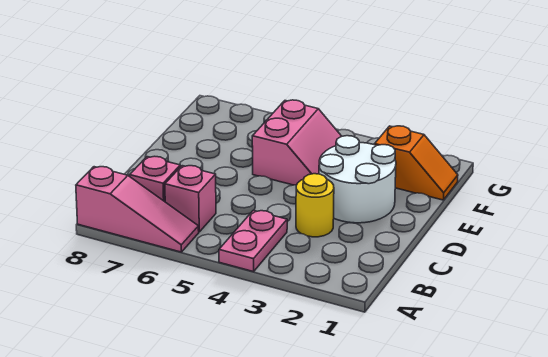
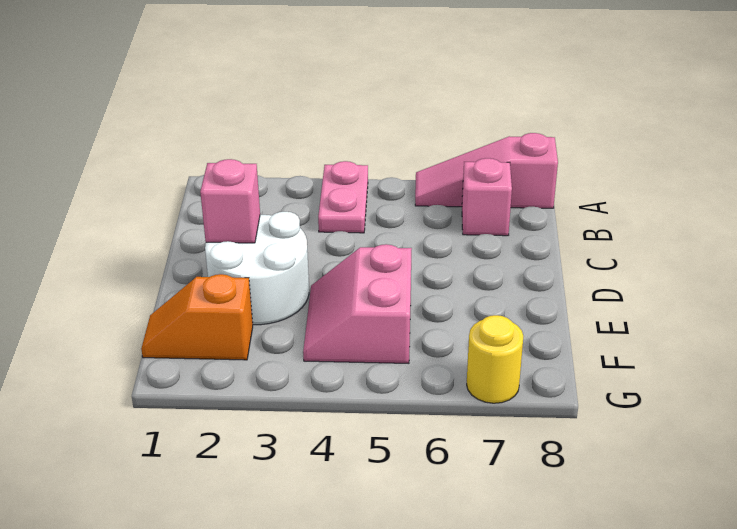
pink brick B6 level 1 -> pink brick D2 level 2
yellow round brick C3 level 1 -> yellow round brick G7 level 1

